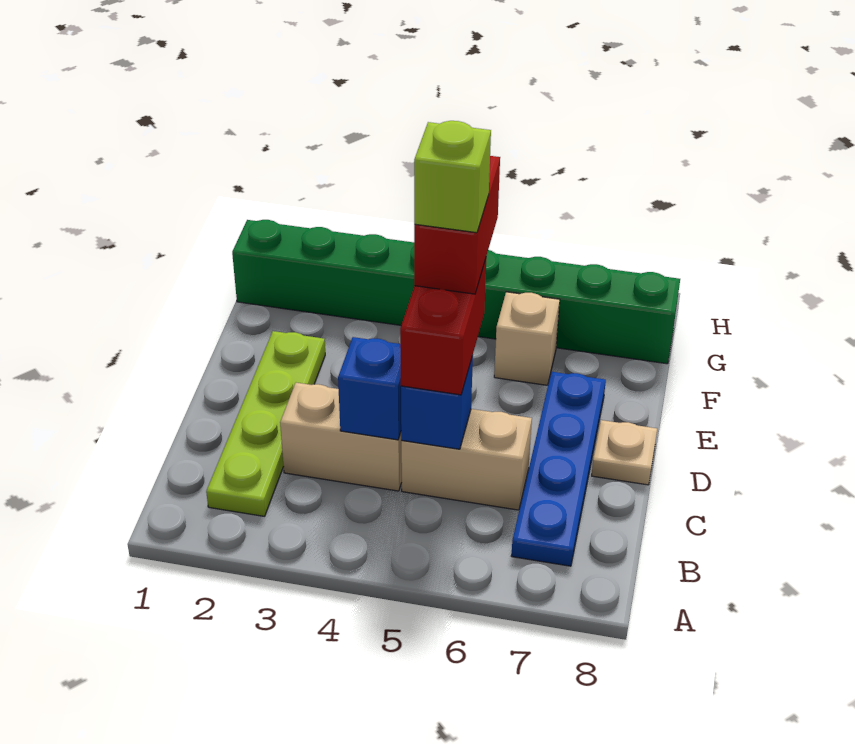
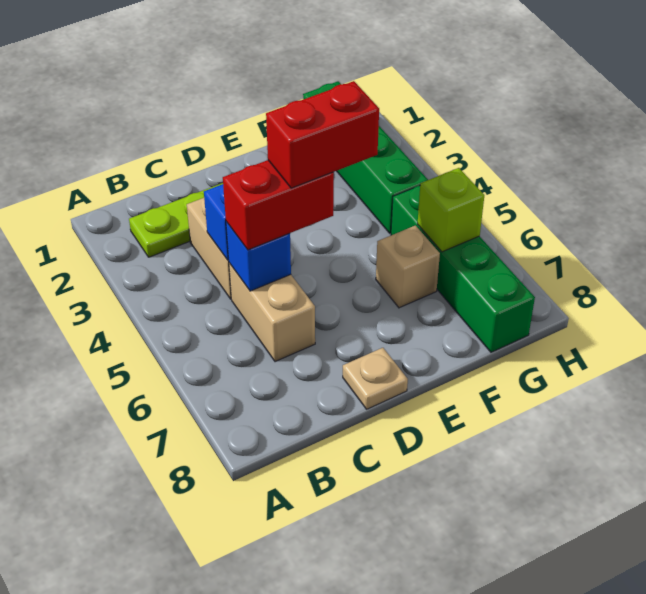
blue plate B7:E7 level 1 -> none
lime brick D5 level 5 -> lime brick G6 level 2

